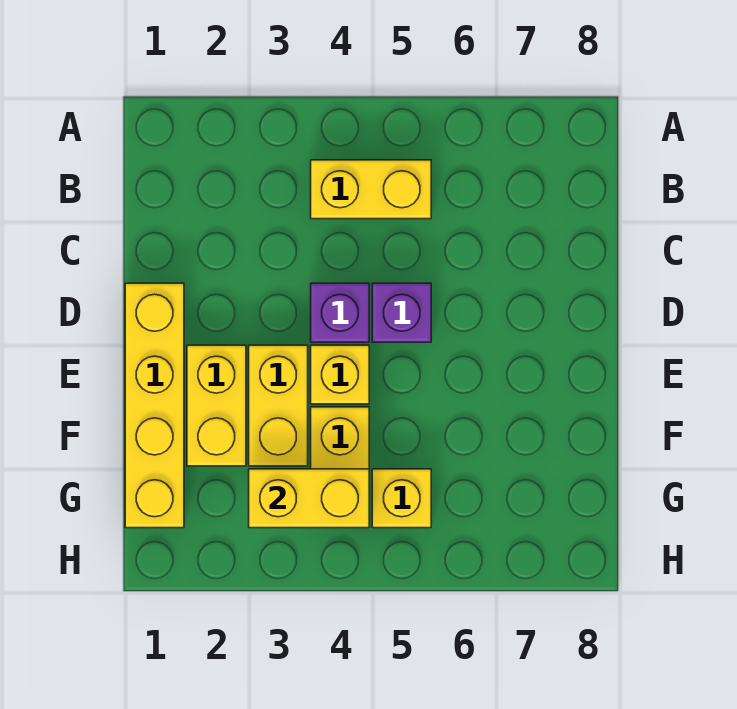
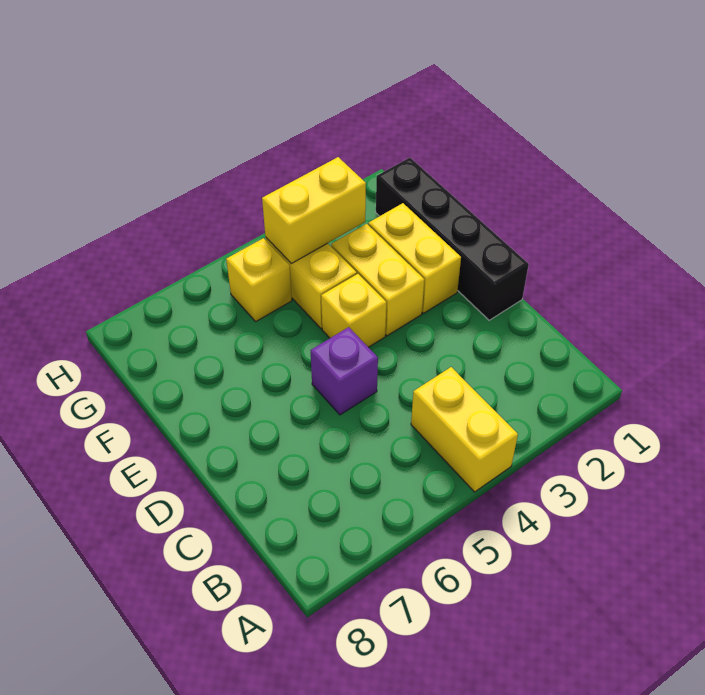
yellow brick B4:B5 level 1 -> yellow brick A4:B4 level 1
yellow brick D1:G1 level 1 -> black brick D1:G1 level 1
purple brick D4 level 1 -> none

